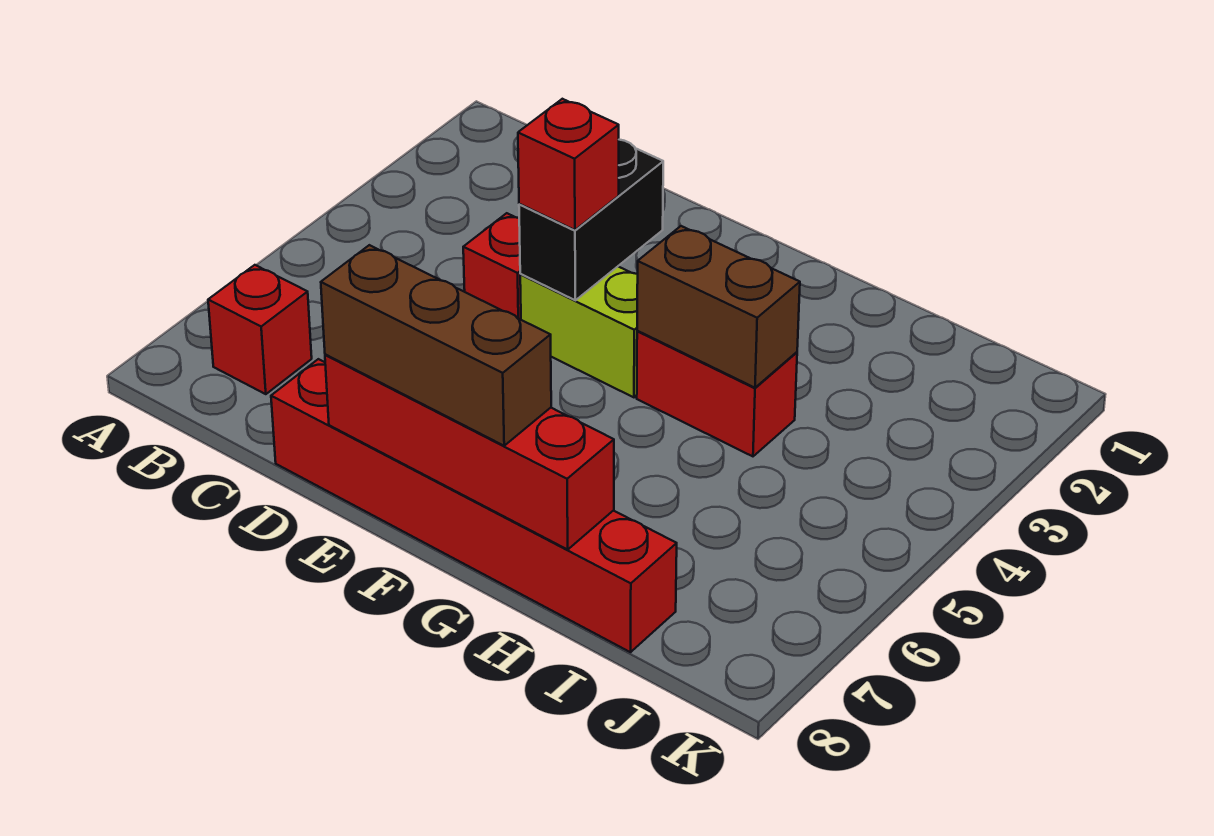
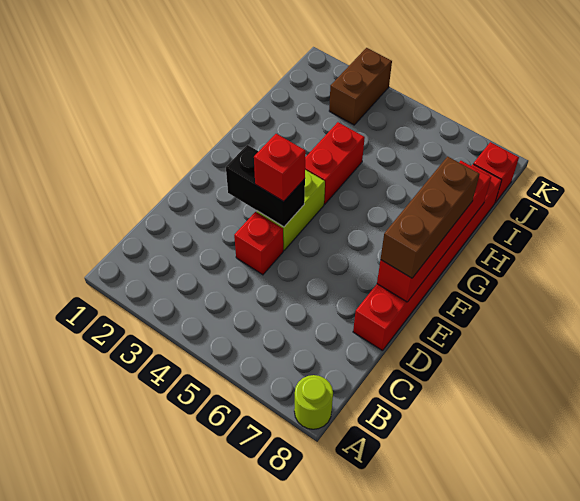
none -> lime round brick A8 level 1
red brick B7 level 1 -> red brick J8 level 1
brown brick G4:H4 level 2 -> brown brick J3:K3 level 1

